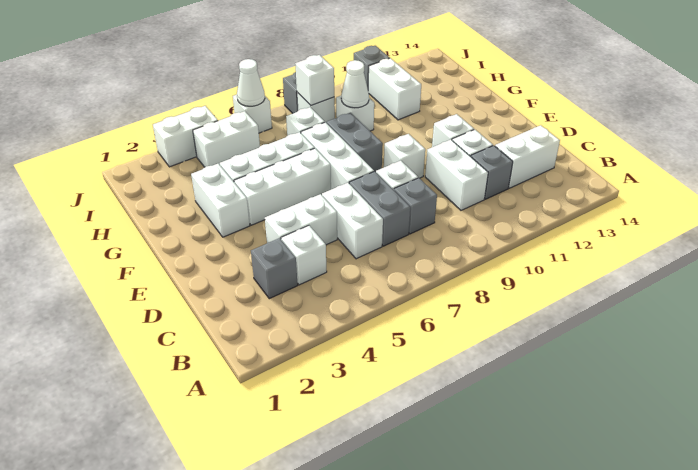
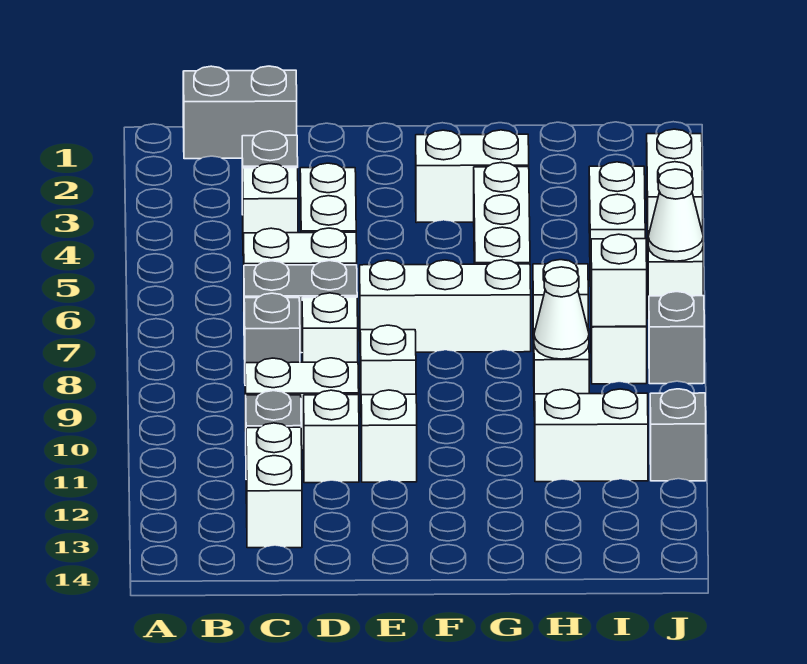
white brick F4:F6 level 1 -> none
grey brick F8:G8 level 1 -> grey brick B1:C1 level 1

